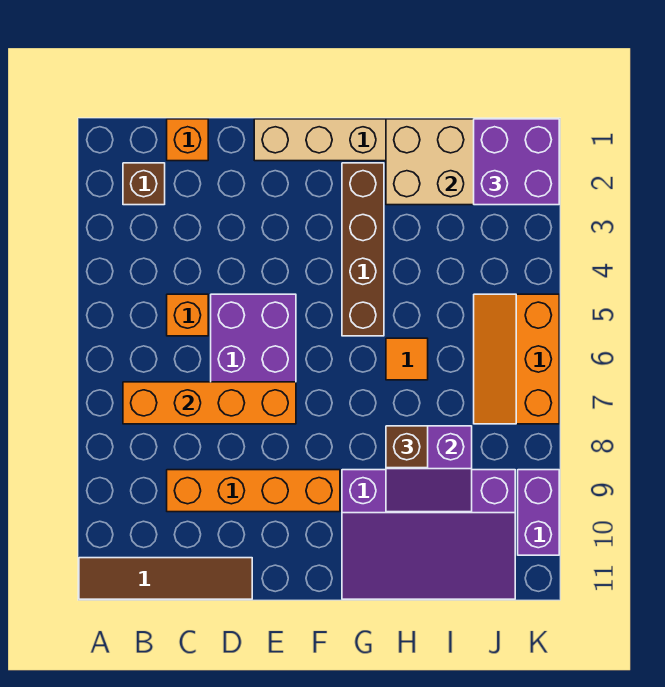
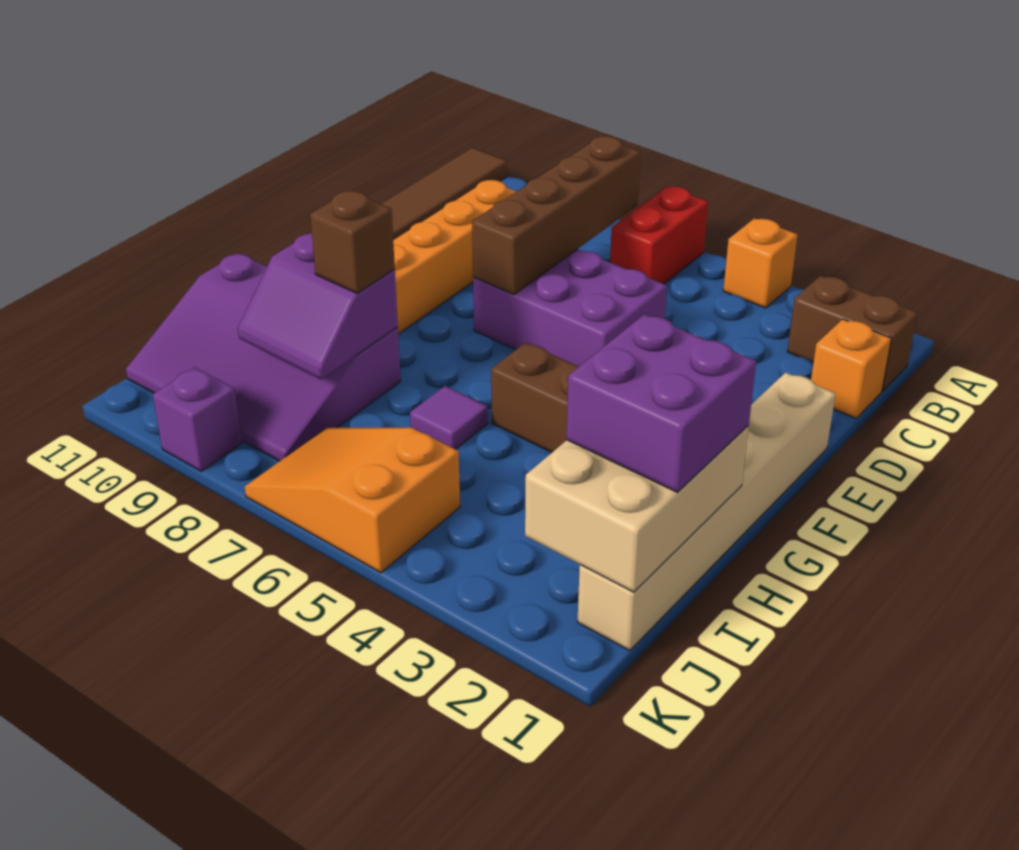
none -> red brick A6:B6 level 1
brown brick B2 level 1 -> brown brick B1:B2 level 1
orange brick B7:E7 level 2 -> brown brick B7:E7 level 2
orange brick C5 level 1 -> orange brick A4 level 1
purple slope G9:J11 level 1 top 9 -> purple slope H8:J11 level 1 top H
orange tile H6 level 1 -> purple tile H6 level 1
purple slope H8:I9 level 2 top 8 -> purple slope H8:I9 level 2 top H
purple brick J1:K2 level 3 -> purple brick H1:I2 level 3
orange slope J5:K7 level 1 top K -> orange slope J5:K7 level 1 top 5
purple brick K9:K10 level 1 -> purple brick K9 level 1

